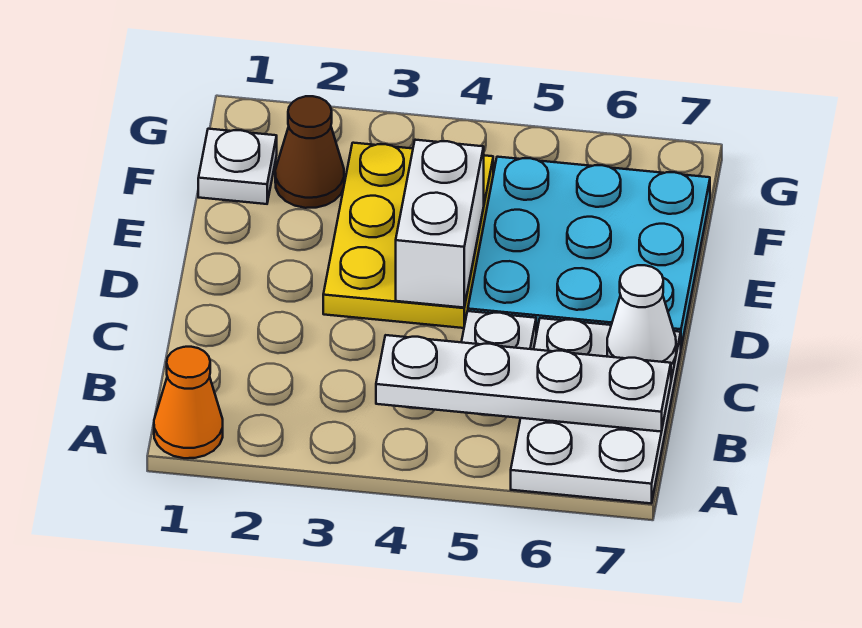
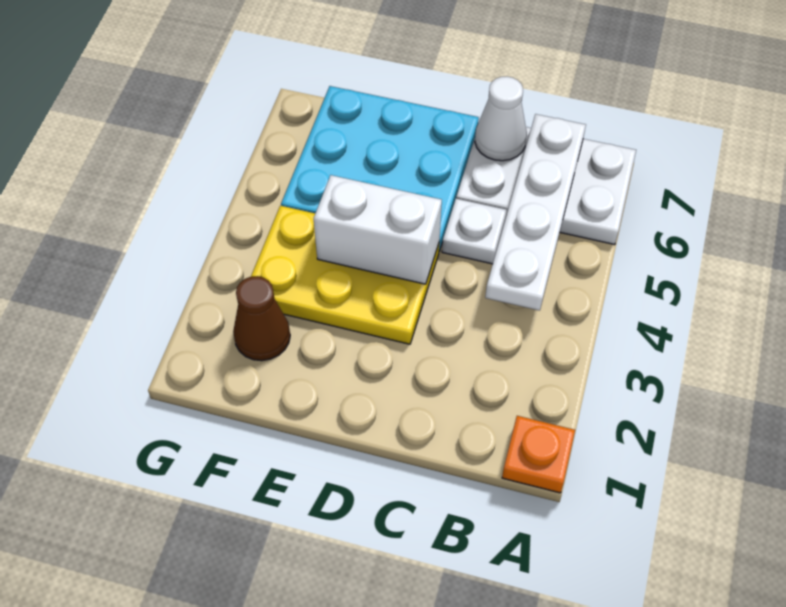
orange cone A1 level 1 -> orange plate A1 level 1
white plate F1 level 1 -> none

